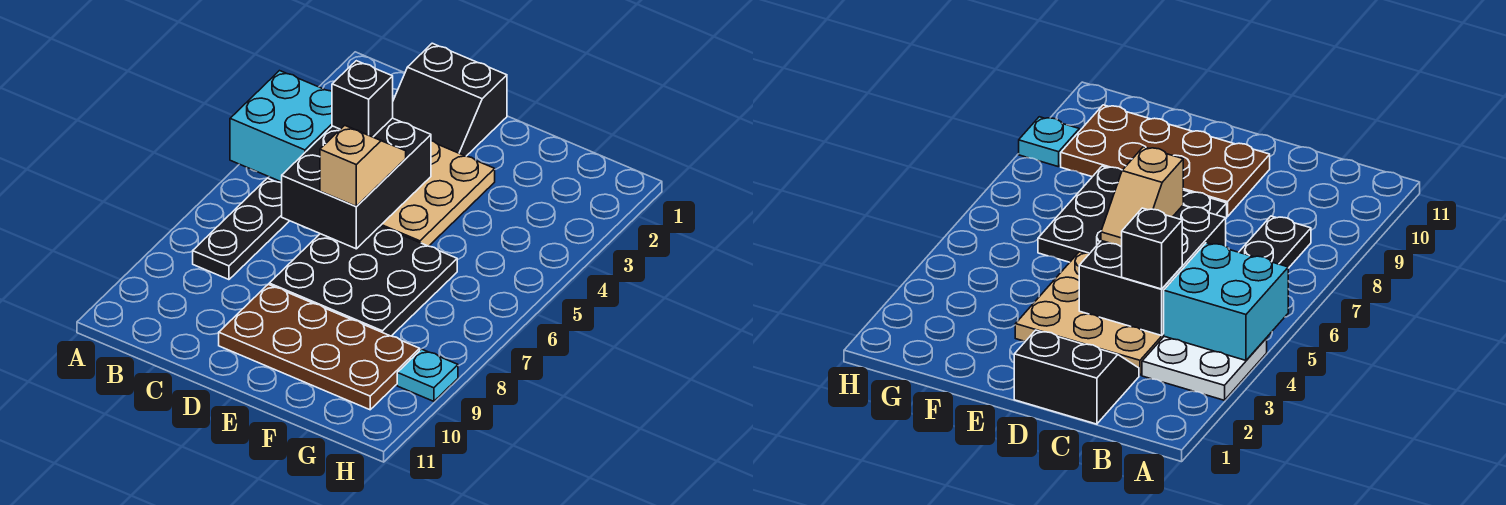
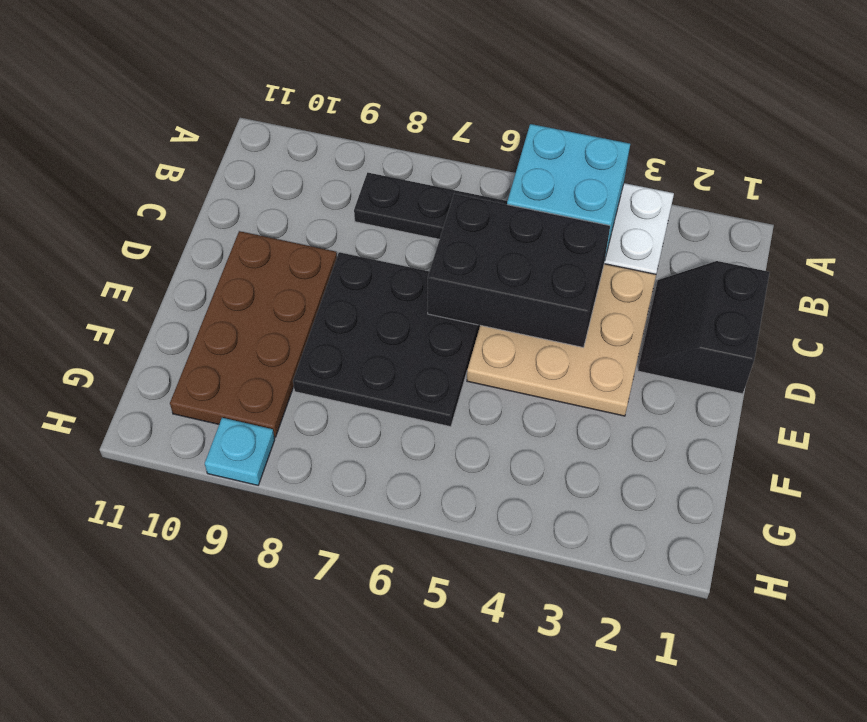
black brick C4 level 3 -> none
tan slope D5:D6 level 3 top 6 -> none

